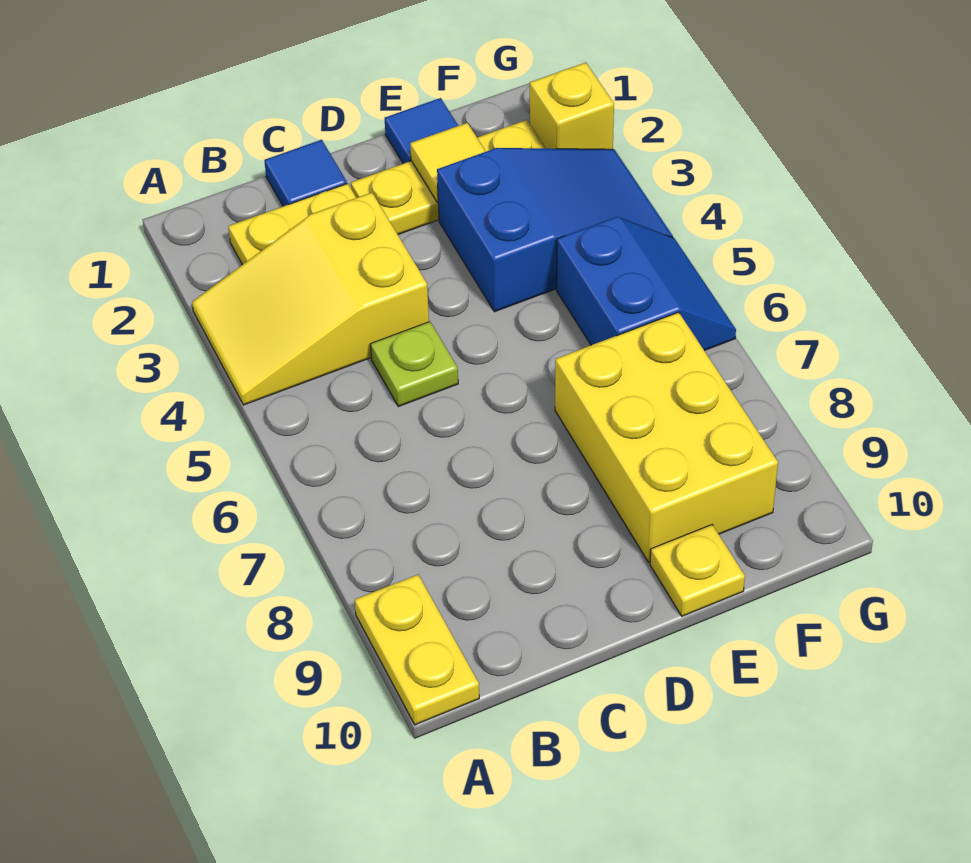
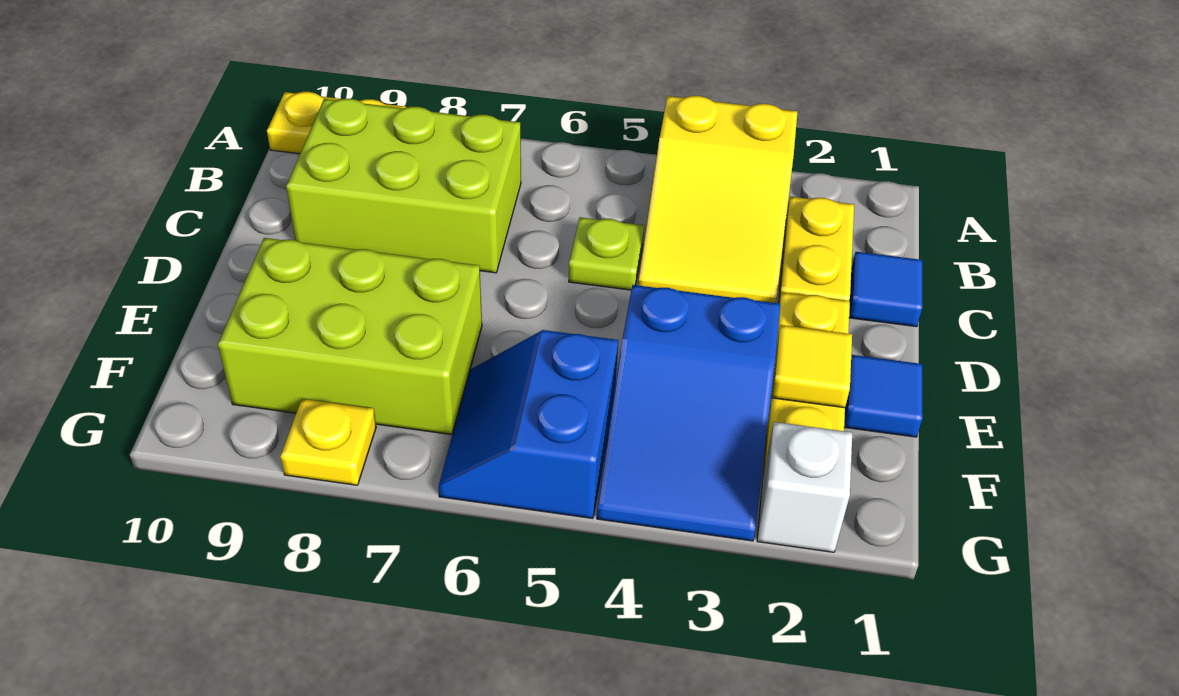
yellow slope A3:C4 level 1 top C -> yellow slope A3:C4 level 1 top A
none -> lime brick B7:C9 level 1
yellow brick E7:F9 level 1 -> lime brick E7:F9 level 1
yellow plate E10 level 1 -> yellow plate G8 level 1
blue slope F5:G6 level 1 top F -> blue slope F5:G6 level 1 top 5
yellow brick G2 level 1 -> white brick G2 level 1

